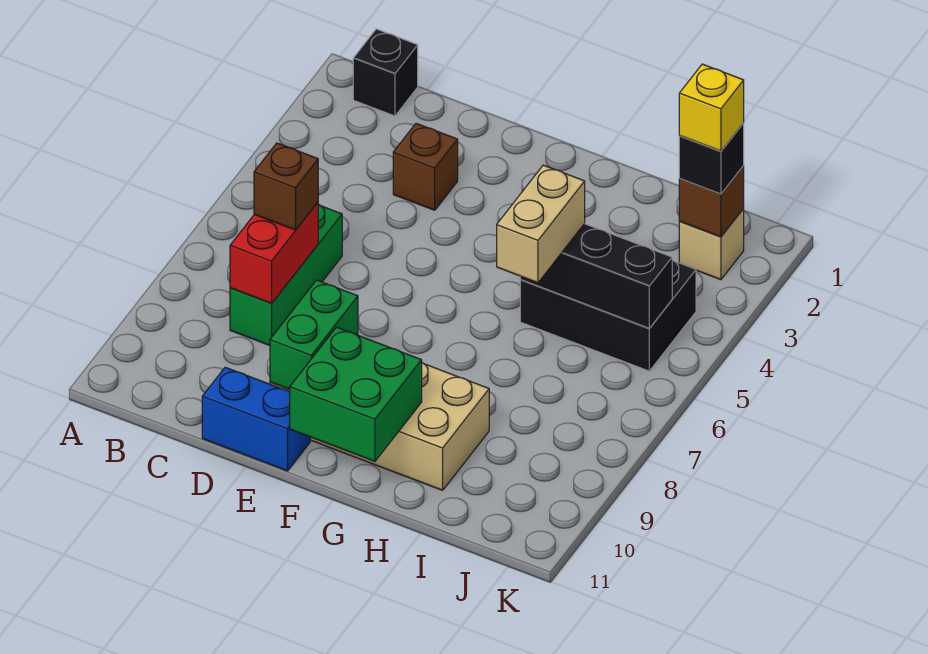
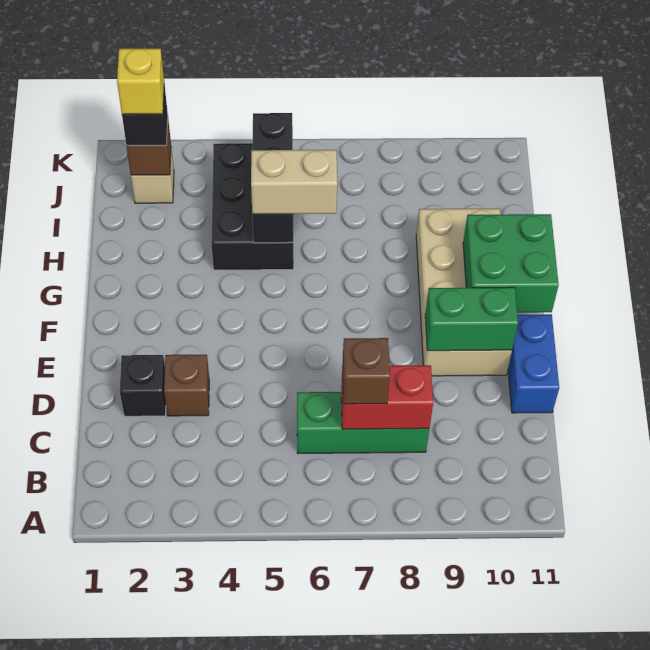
black brick B1 level 1 -> black brick D2 level 1

